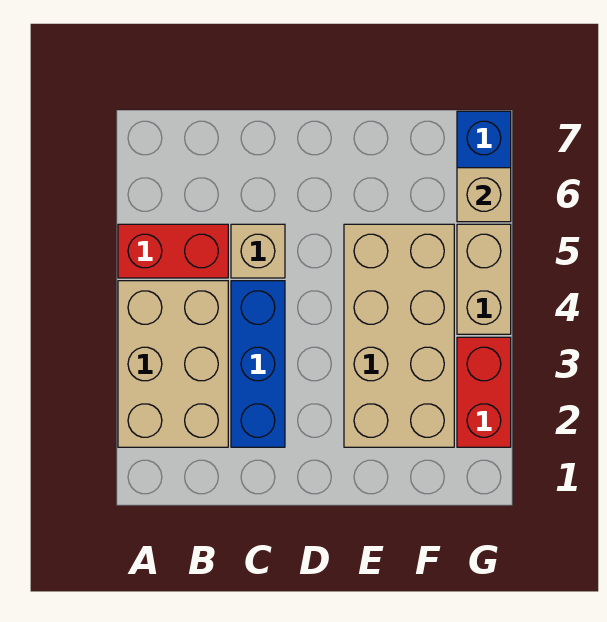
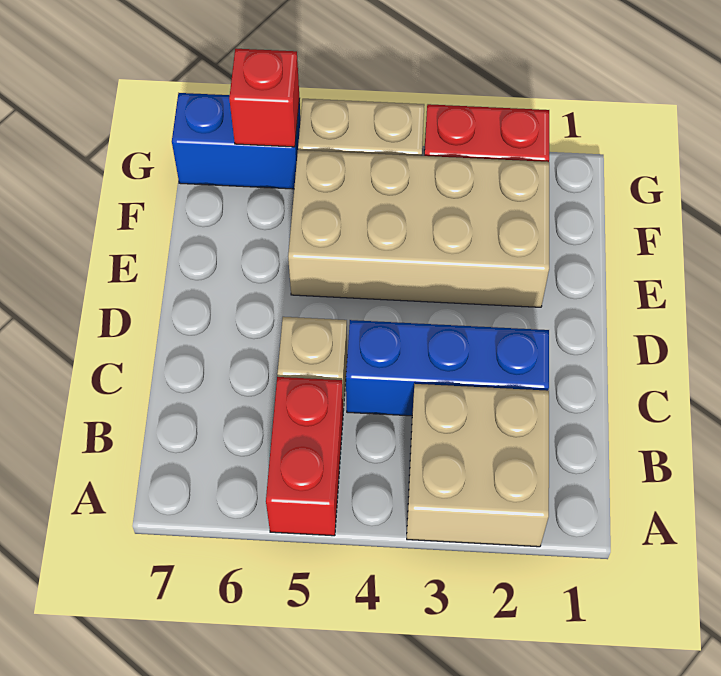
tan brick A2:B4 level 1 -> tan brick A2:B3 level 1
tan brick G6 level 2 -> red brick G6 level 2

